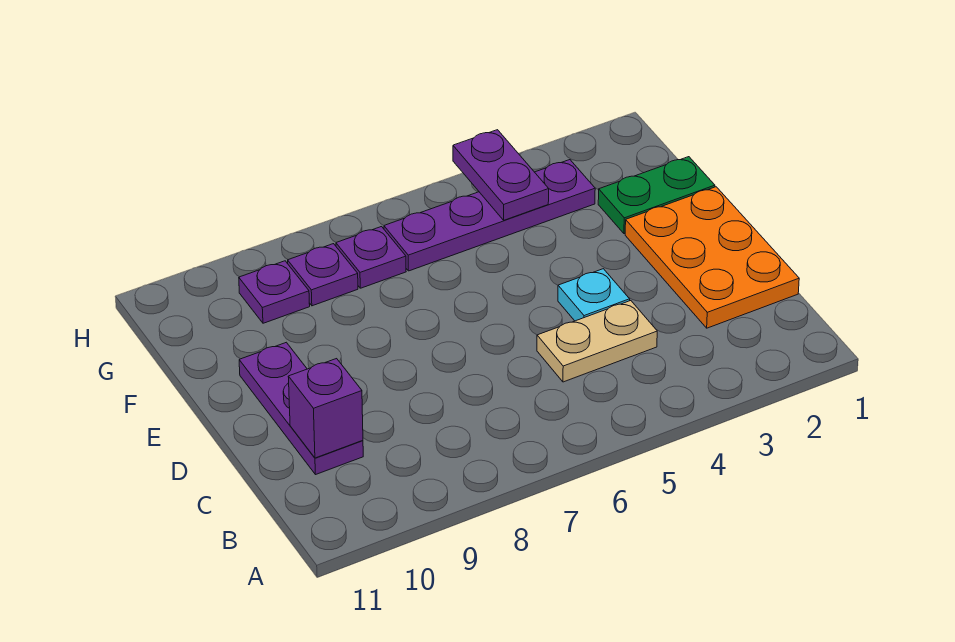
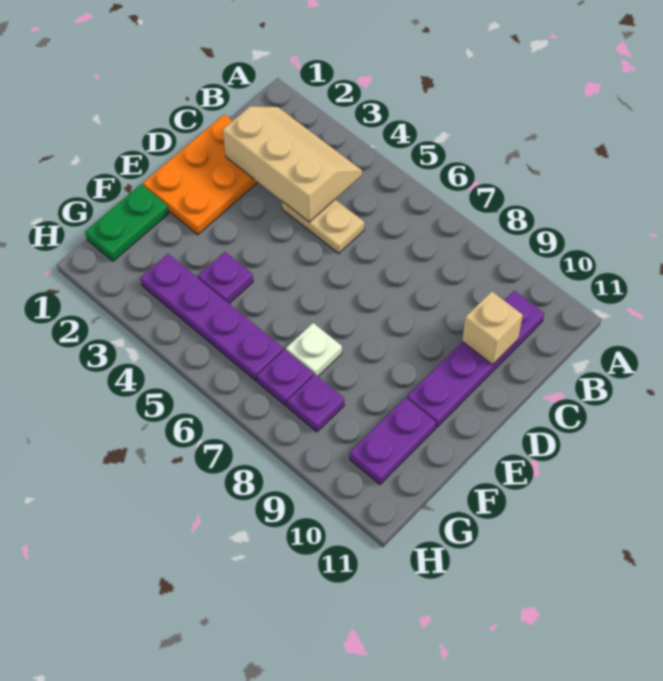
none -> tan slope B2:C4 level 2 top C
purple plate C10:E10 level 1 -> purple plate B10:E10 level 1
purple brick C10 level 2 -> tan brick C10 level 2
cyan plate D4 level 1 -> none
green plate F1:F2 level 1 -> green plate F1:G1 level 1
none -> white plate F7 level 1
purple plate G4:H4 level 2 -> purple plate F10:G10 level 1
purple plate G9 level 1 -> purple plate F4 level 1

